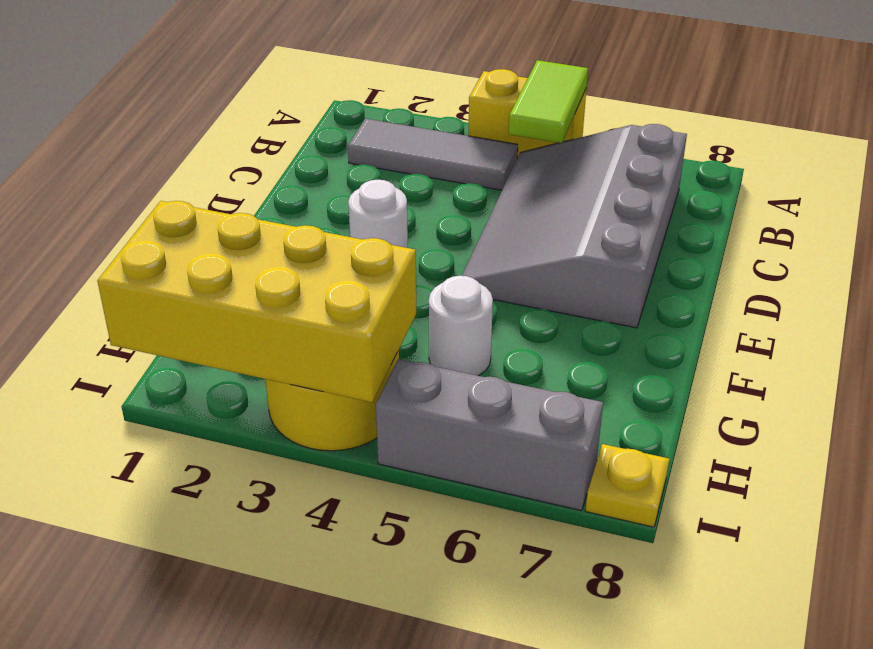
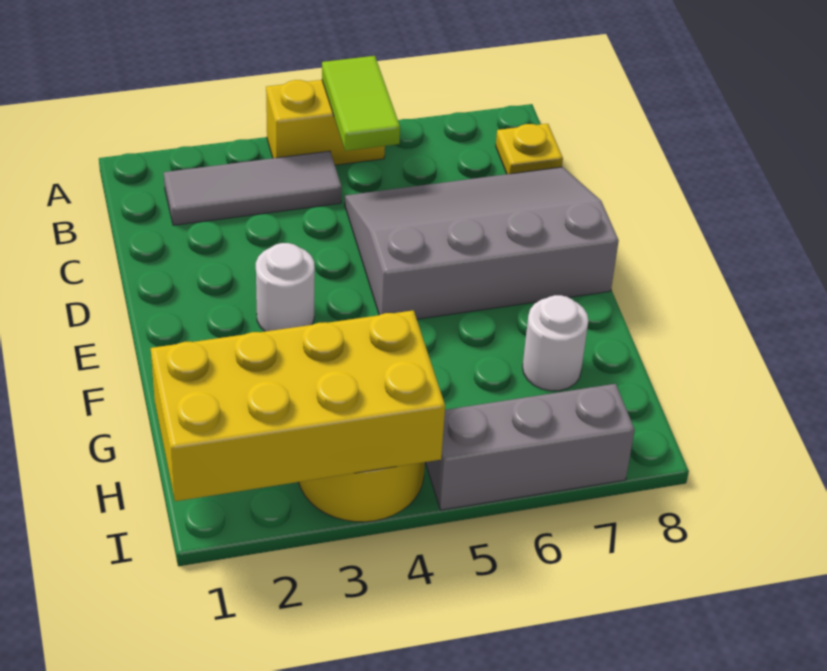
grey slope B5:E7 level 1 top 7 -> grey slope C5:E8 level 1 top E
white round brick G5 level 1 -> white round brick G7 level 1
yellow plate I8 level 1 -> yellow plate B8 level 1

